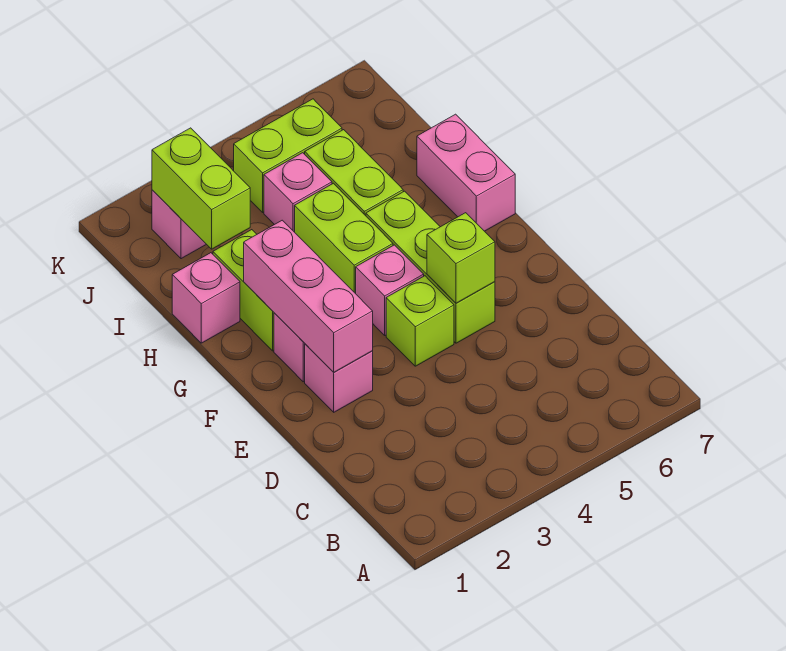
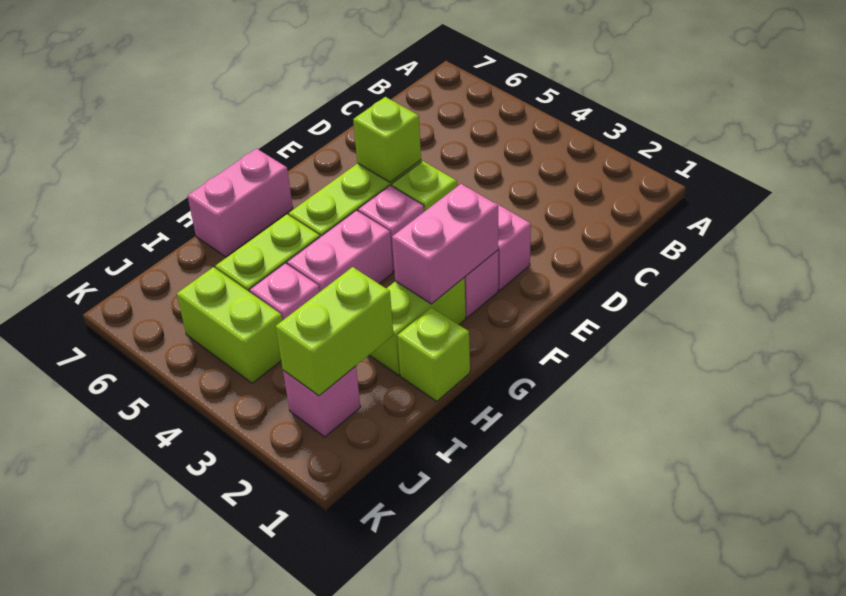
pink brick E2:G2 level 2 -> pink brick F2:G2 level 2
lime brick G4:H4 level 1 -> pink brick G4:H4 level 1
pink brick H1 level 1 -> lime brick H1 level 1

